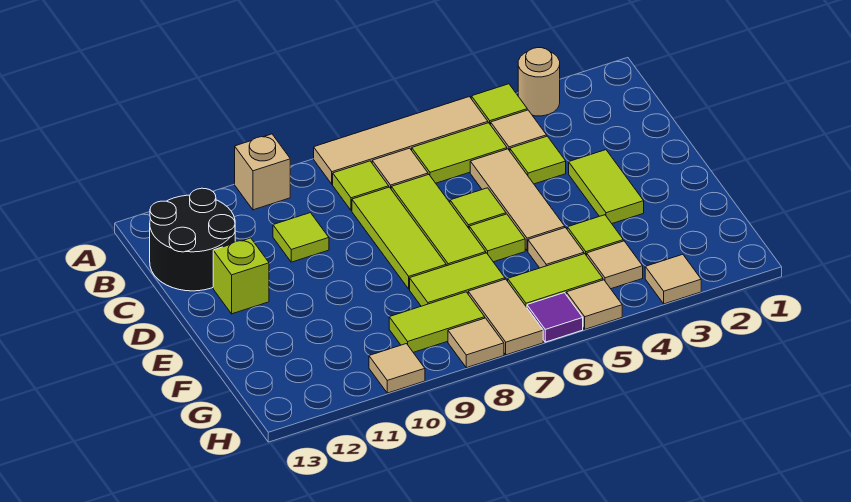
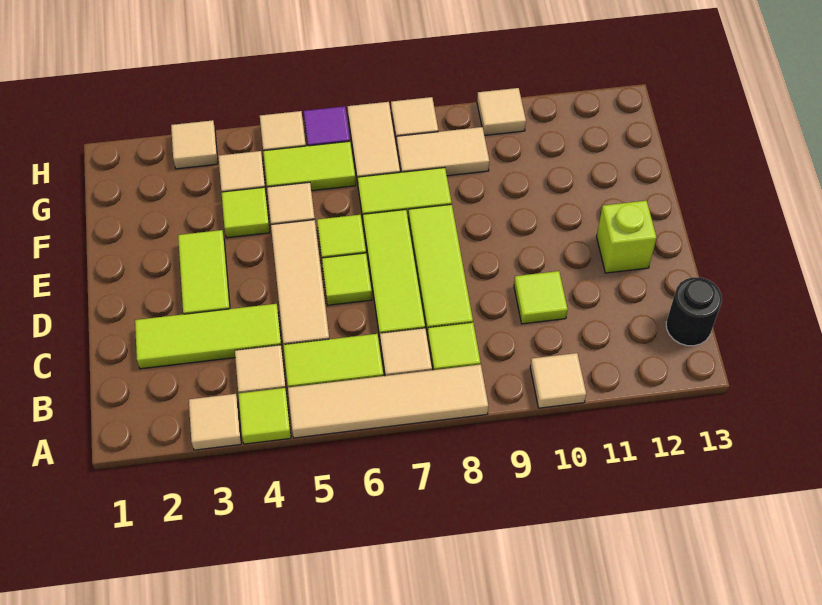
tan round brick A3 level 1 -> tan tile A3 level 1
tan brick A10 level 1 -> tan tile A10 level 1
black round brick B12:C13 level 1 -> black round brick B13 level 1
lime tile C4 level 1 -> lime tile C2:C4 level 1
lime tile G8:G9 level 1 -> tan tile G8:G9 level 1

